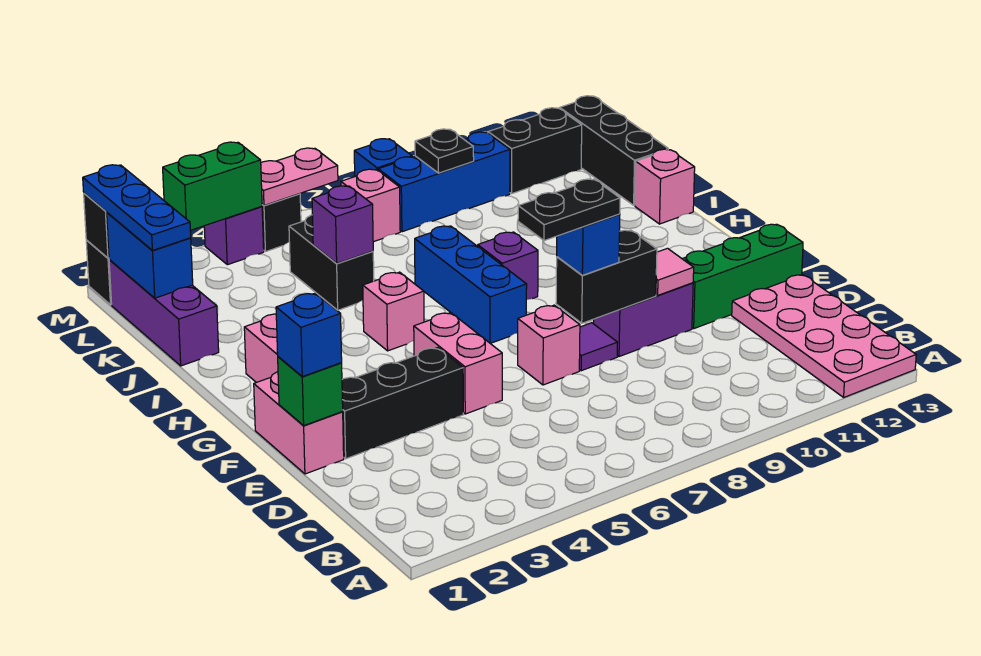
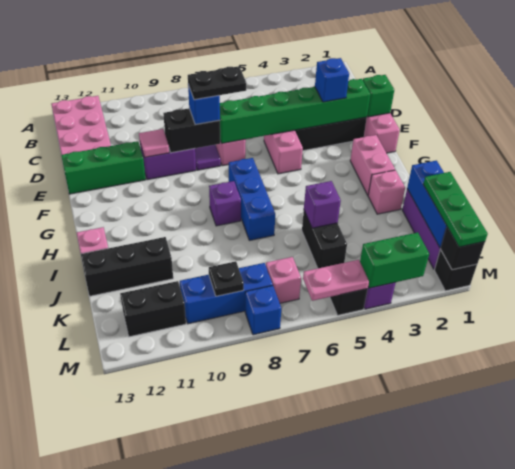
blue brick E1 level 3 -> blue brick E3 level 3
none -> green brick E2:E7 level 2
pink brick H5 level 1 -> pink brick I2 level 1
black brick J13:L13 level 1 -> black brick J11:J13 level 1
blue brick K1:L1 level 2 -> blue brick J1:L1 level 2
blue plate K1:M1 level 3 -> green plate K1:M1 level 3

